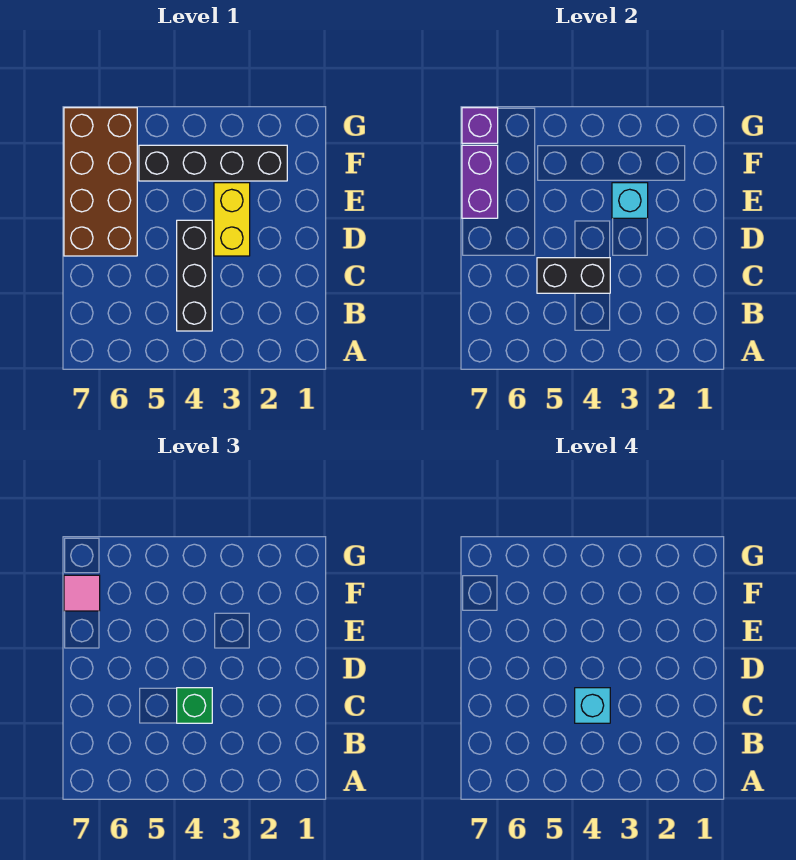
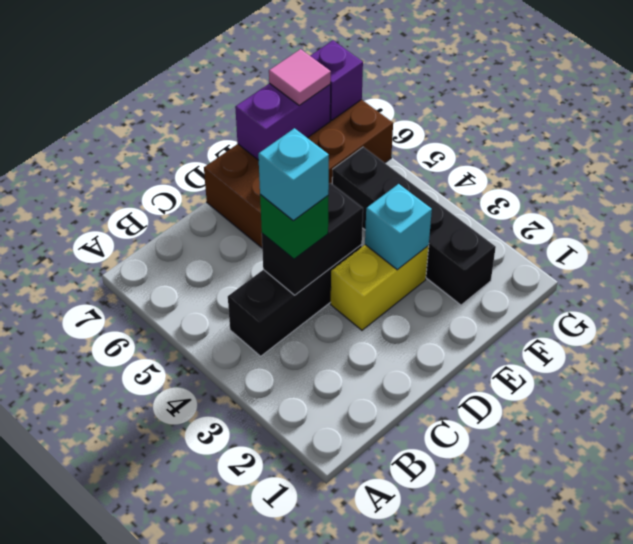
black brick C4:C5 level 2 -> black brick C4:D4 level 2

